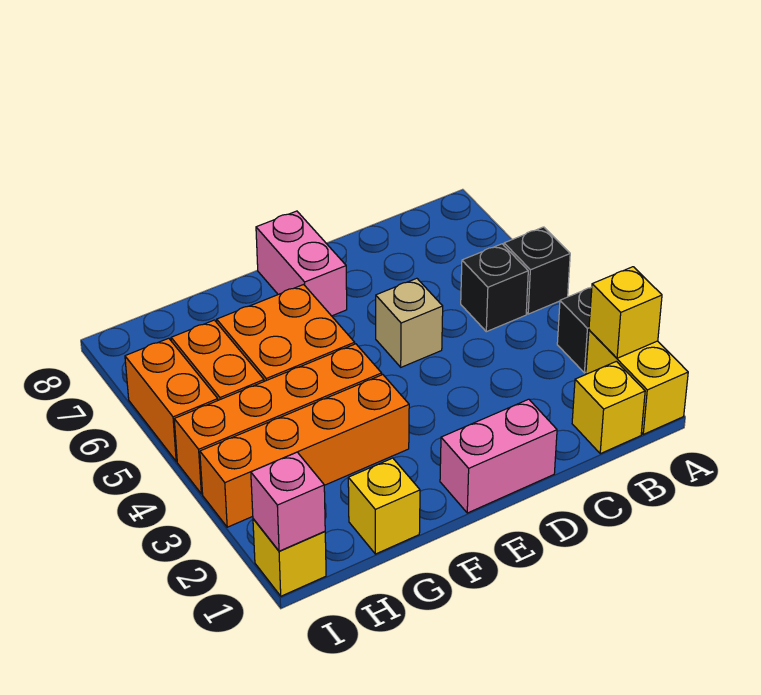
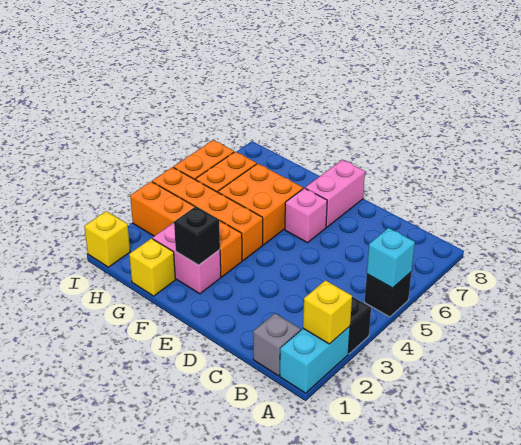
yellow brick A1:A2 level 1 -> cyan brick A1:A2 level 1
none -> cyan brick A5 level 2
yellow brick B1 level 1 -> grey brick B1 level 1
black brick B5 level 1 -> black brick F2 level 2
pink brick D1:E1 level 1 -> pink brick F2:G2 level 1
tan brick D5 level 1 -> none
pink brick I1 level 2 -> pink brick E6 level 1

